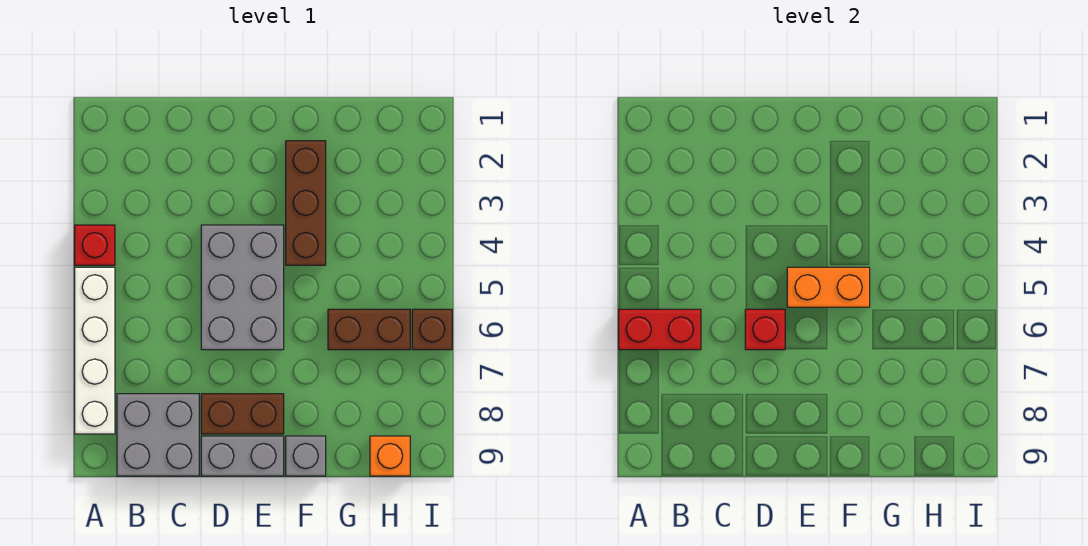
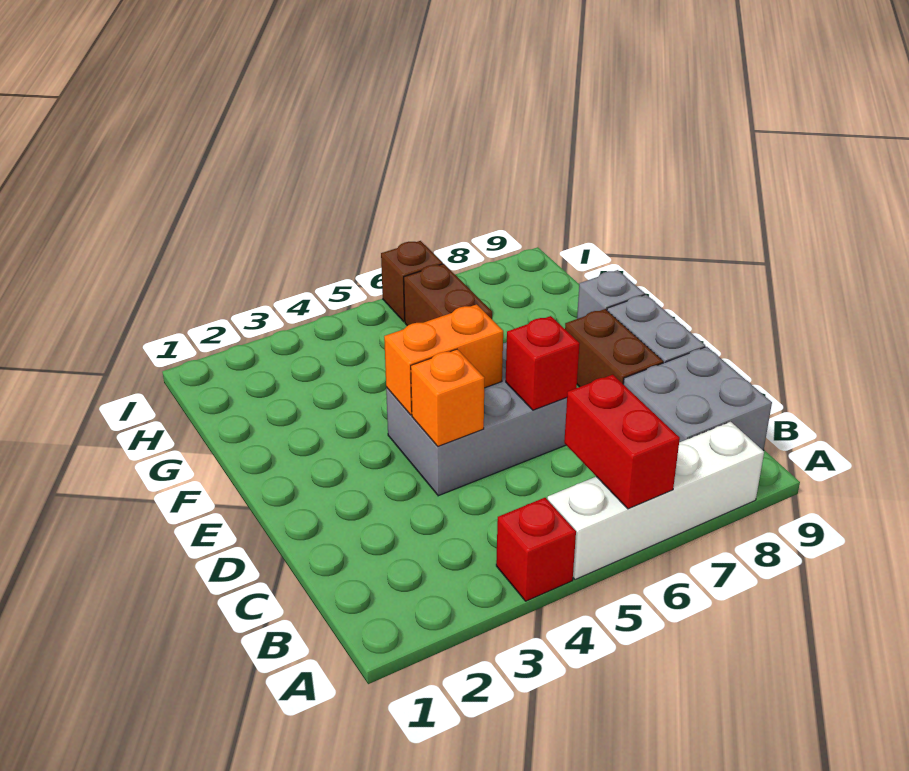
orange brick E5:F5 level 2 -> orange brick E4:E5 level 2
brown brick F2:F4 level 1 -> none
orange brick H9 level 1 -> orange brick D4 level 2

